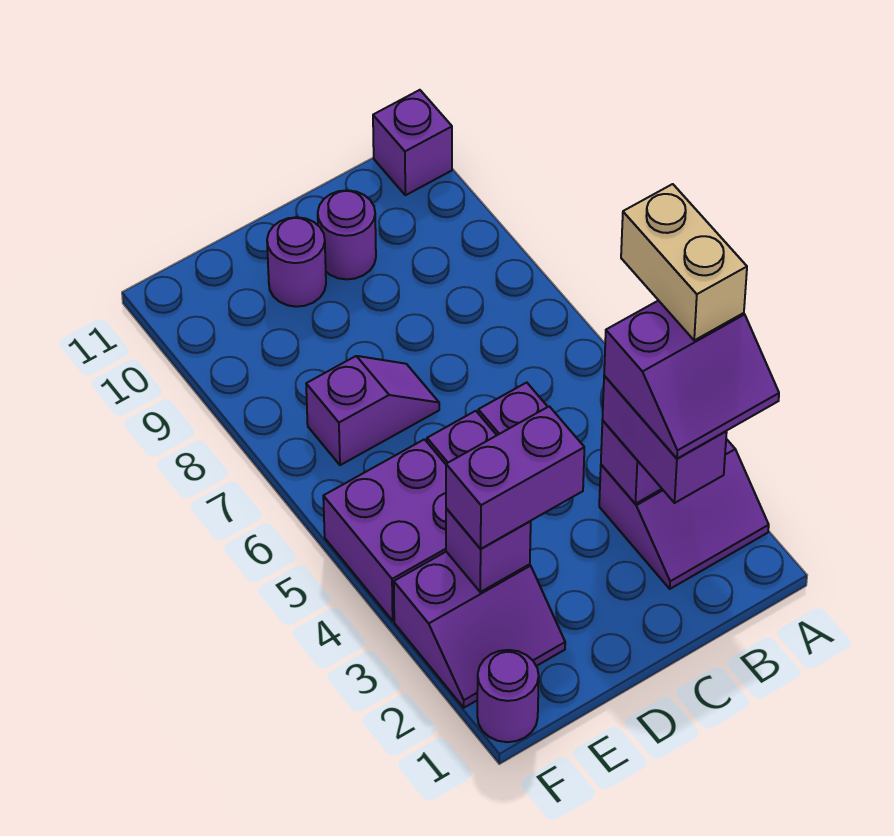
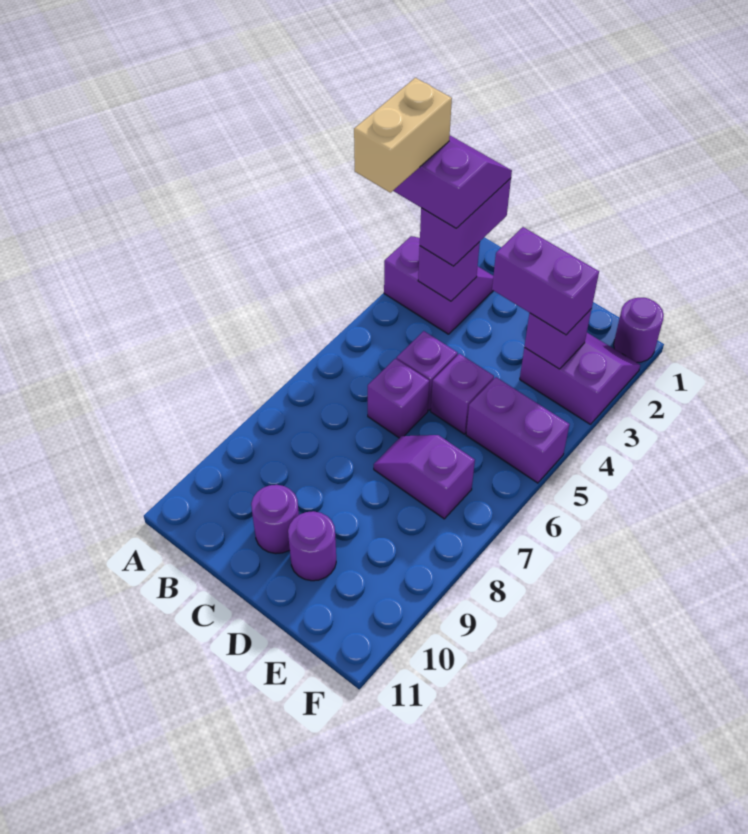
purple brick A11 level 1 -> purple brick C6 level 1
purple brick E4:F5 level 1 -> purple brick E5:F5 level 1

